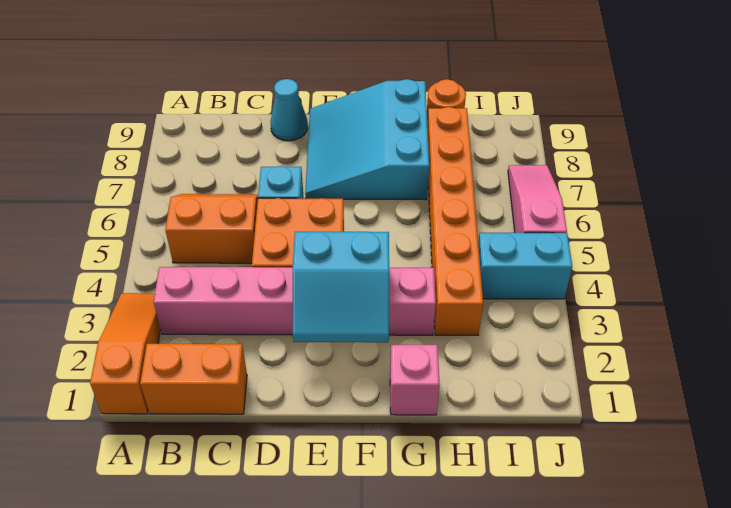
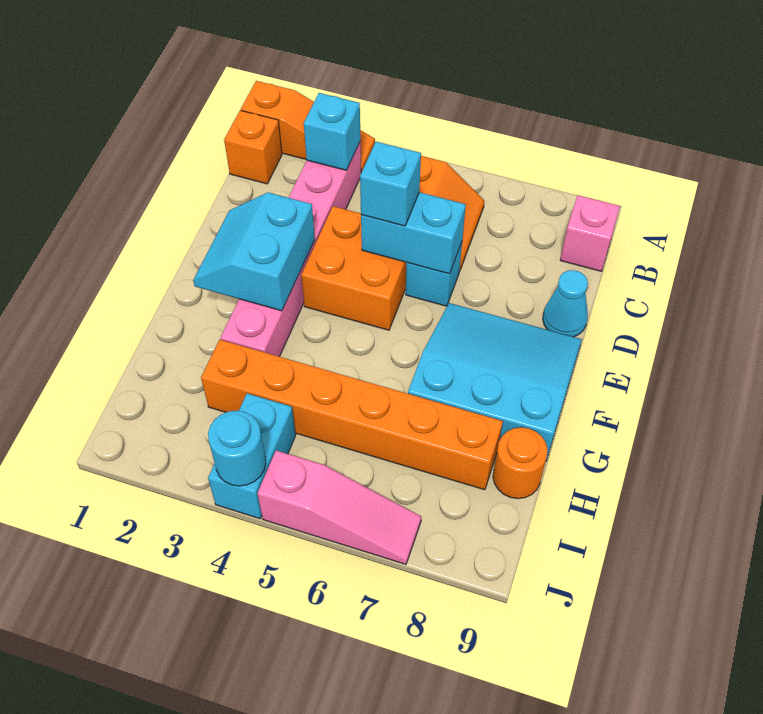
orange brick B1:C1 level 1 -> orange brick B1 level 1
none -> cyan brick B3 level 2
none -> cyan brick D5:D6 level 2
none -> cyan brick D5 level 3
pink brick G1 level 1 -> pink brick B9 level 1
none -> cyan round brick J4 level 2

